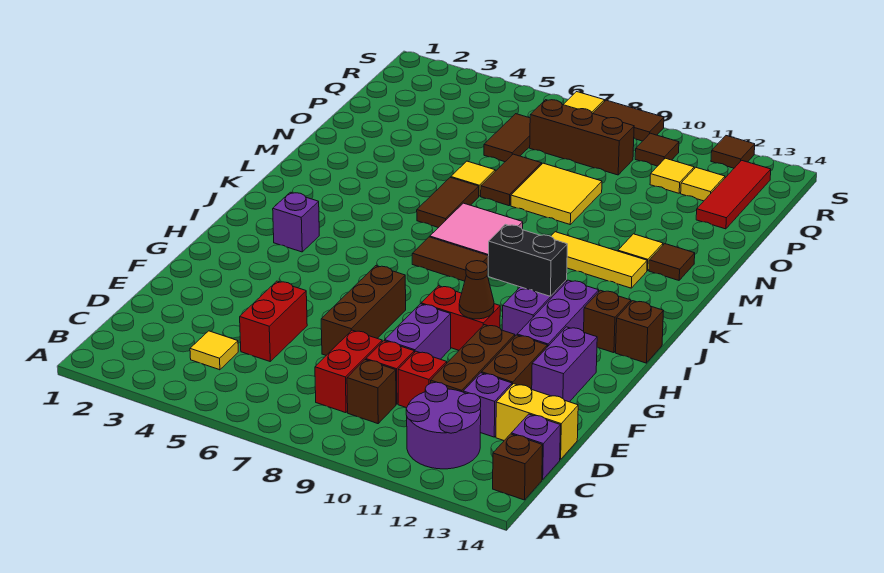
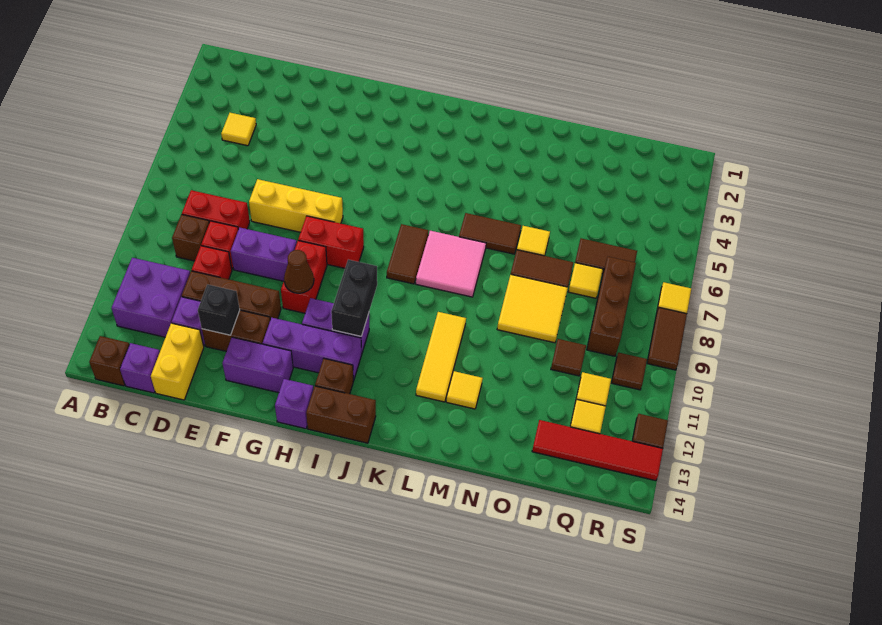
purple round brick B11:C12 level 1 -> purple brick B11:C12 level 1
red brick D5:E5 level 1 -> red brick G8:H8 level 1
brown brick E7:G7 level 1 -> yellow brick E7:G7 level 1
none -> black brick E12 level 2
purple brick I3 level 1 -> purple brick H14 level 1
brown brick I14 level 1 -> brown brick I14:J14 level 1
brown tile M13 level 1 -> brown tile P10 level 1
none -> yellow tile P7 level 1
red tile P13:R13 level 1 -> red tile P13:S13 level 1

